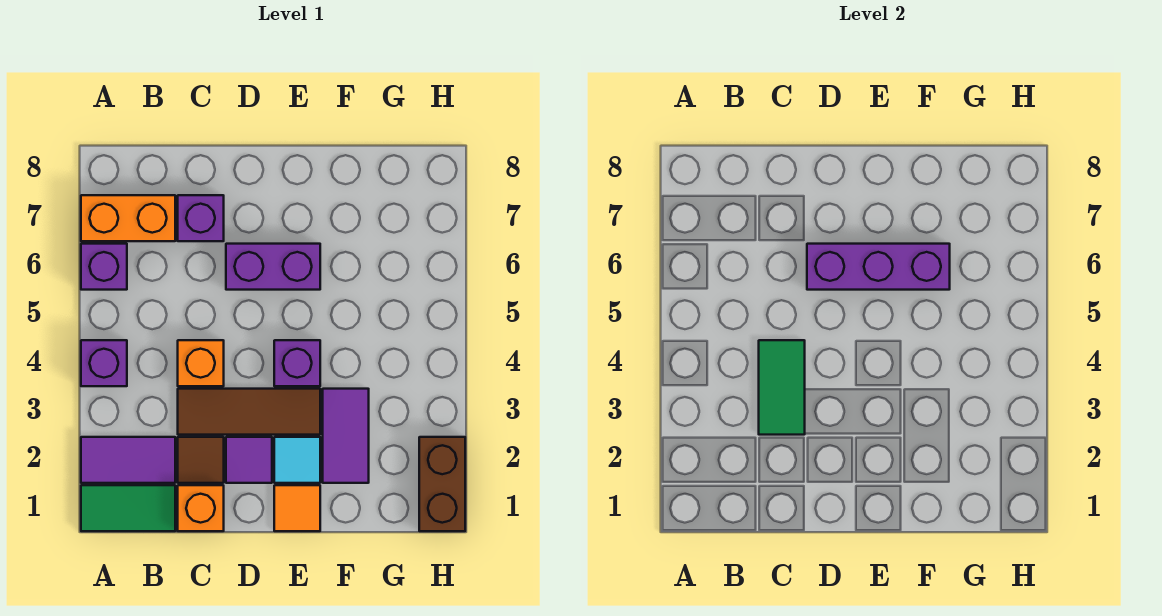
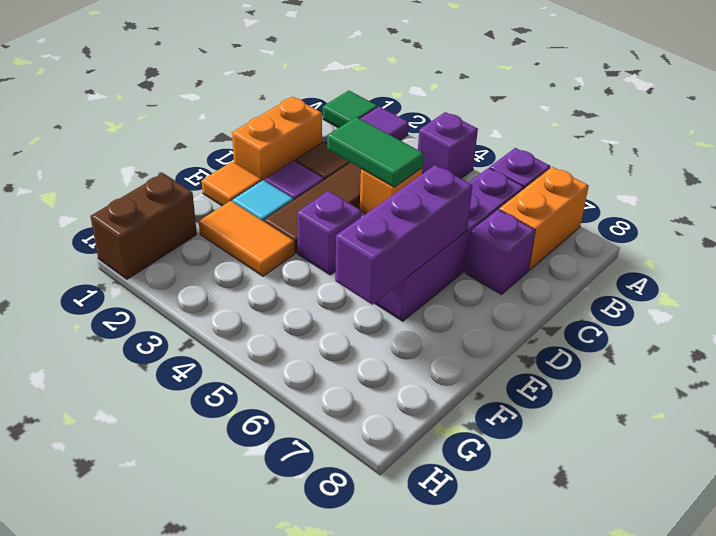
green tile A1:B1 level 1 -> green tile A1 level 1
orange brick C1 level 1 -> orange brick C1:D1 level 1
purple brick D6:E6 level 1 -> purple brick B6:E6 level 1
purple tile F2:F3 level 1 -> orange tile F2:F3 level 1
brown brick H1:H2 level 1 -> brown brick G1:H1 level 1

